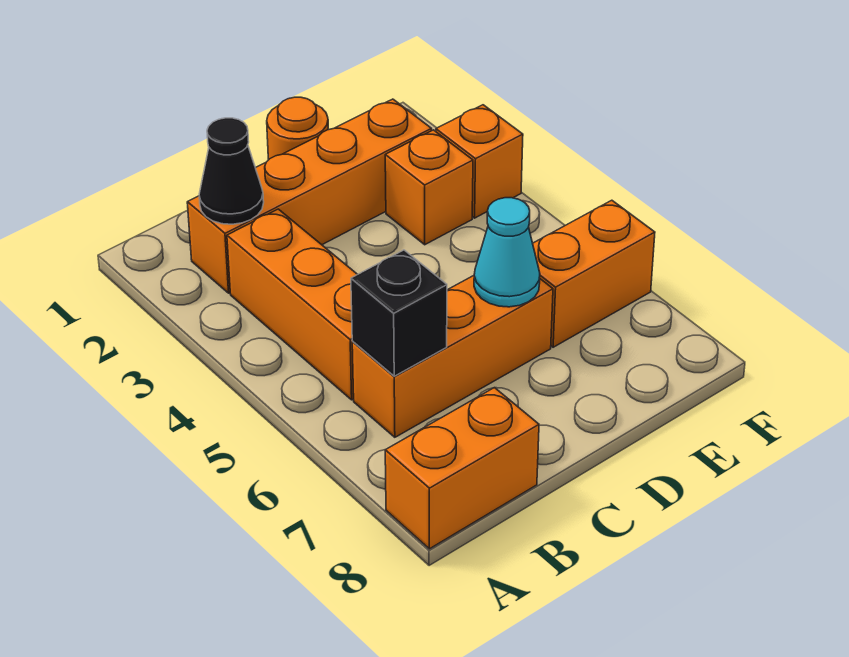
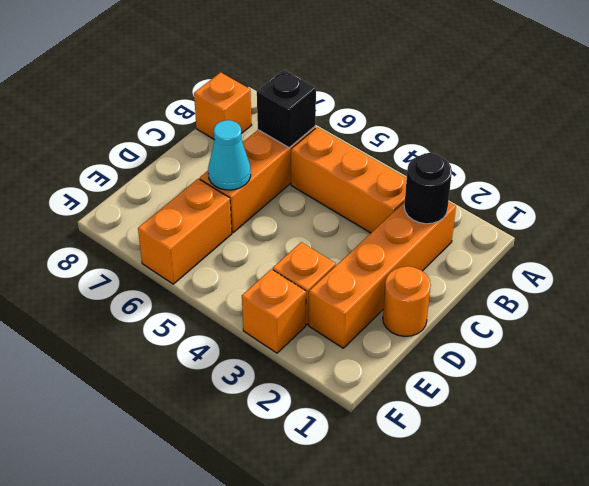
orange brick A8:B8 level 1 -> orange brick B8 level 1
black cone B2 level 2 -> black round brick B2 level 2

